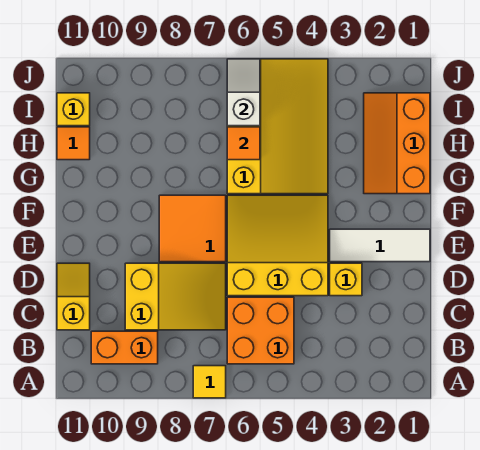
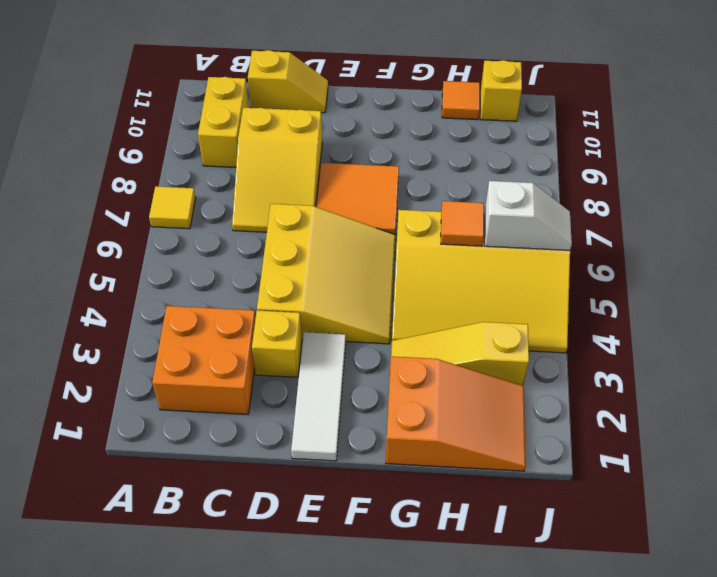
orange brick B5:C6 level 1 -> orange brick B2:C3 level 1
orange brick B9:B10 level 1 -> yellow brick B9:B10 level 1
orange slope G1:I2 level 1 top 1 -> orange slope G1:I2 level 1 top G
none -> yellow slope G3:I3 level 1 top I

